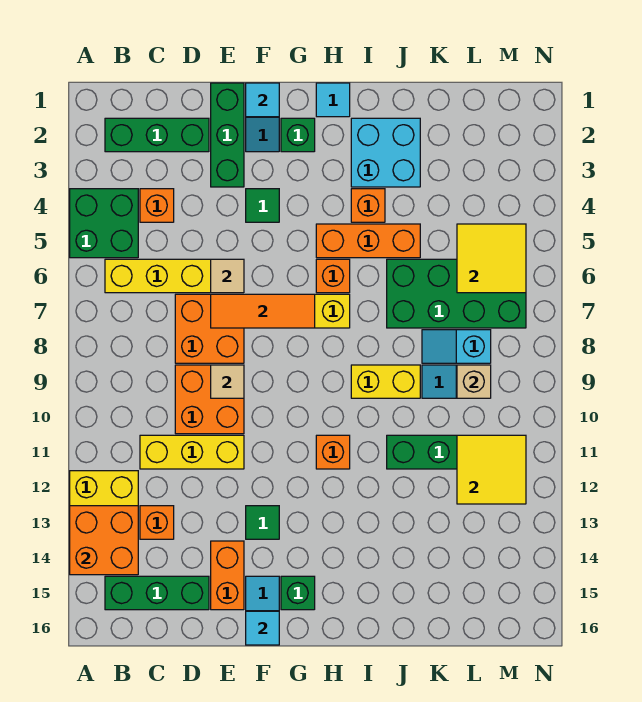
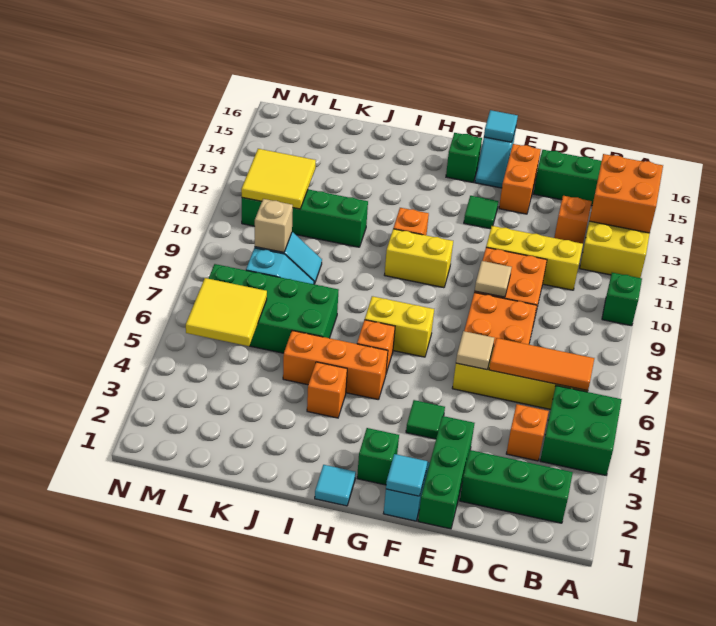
none -> green brick A10 level 1
orange tile E7:G7 level 2 -> orange tile B6:D6 level 2
cyan brick I2:J3 level 1 -> none
yellow brick I9:J9 level 1 -> yellow brick G10:H10 level 1

